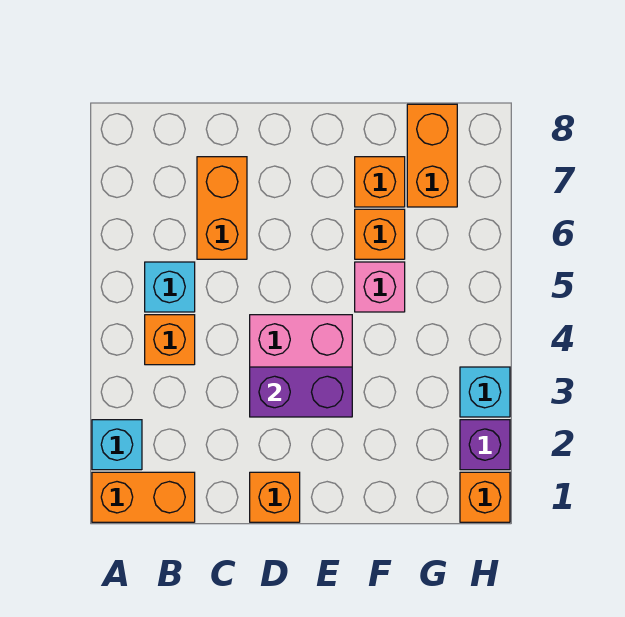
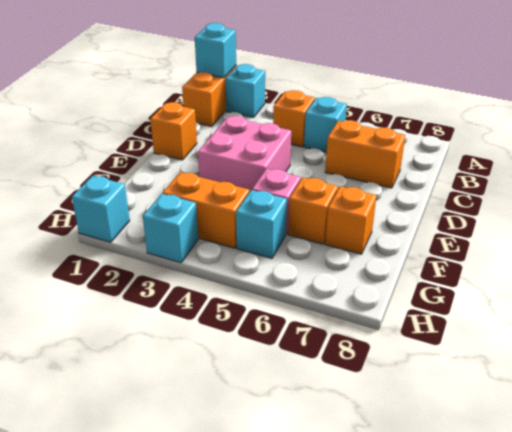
none -> cyan brick A1 level 2
purple brick D3:E3 level 2 -> none
none -> cyan brick G5 level 1
orange brick G7:G8 level 1 -> orange brick G3:G4 level 1
orange brick H1 level 1 -> cyan brick H1 level 1
purple brick H2 level 1 -> none

